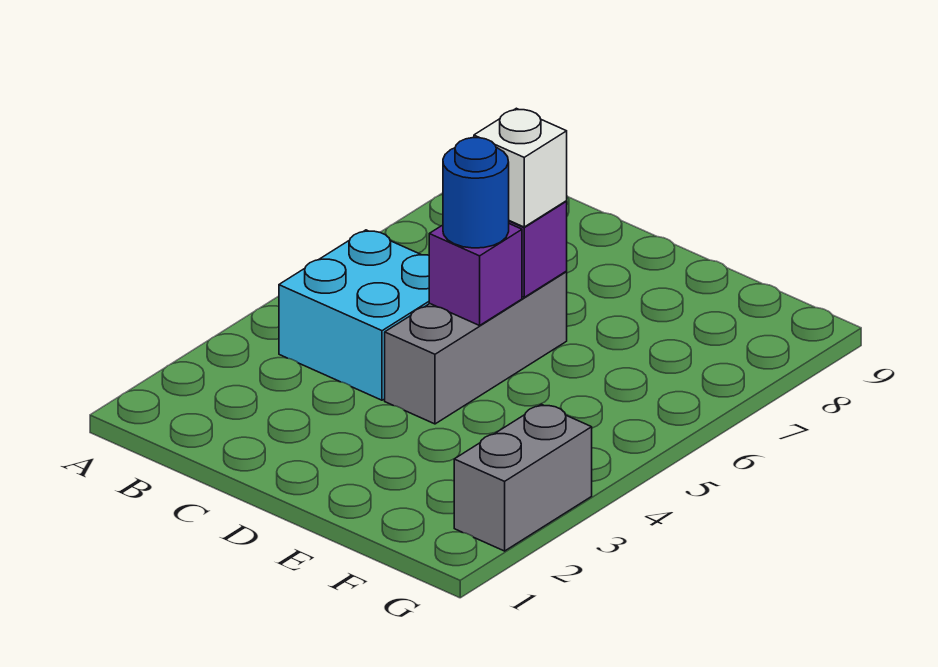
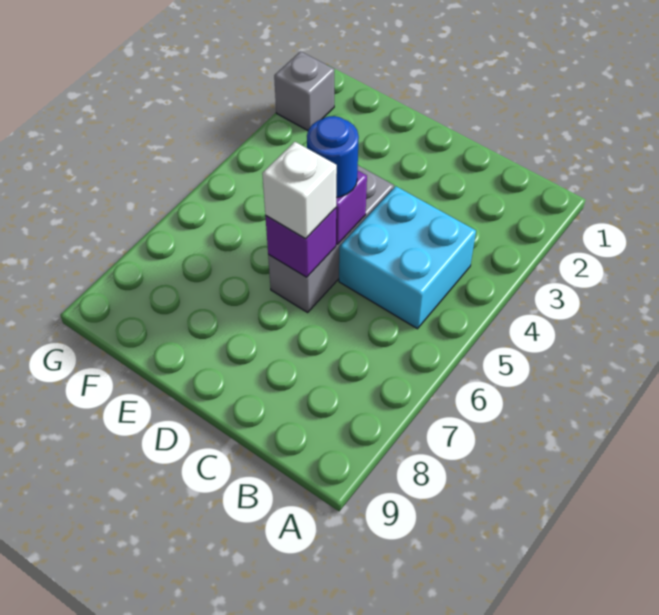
grey brick G2:G3 level 1 -> grey brick G2 level 1

